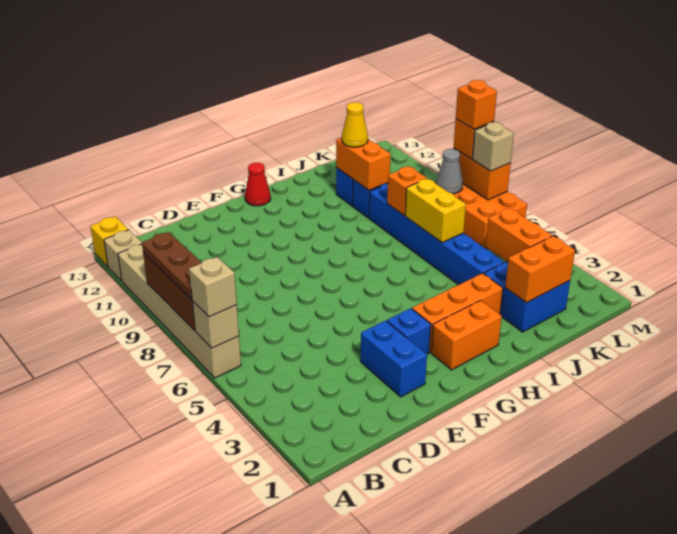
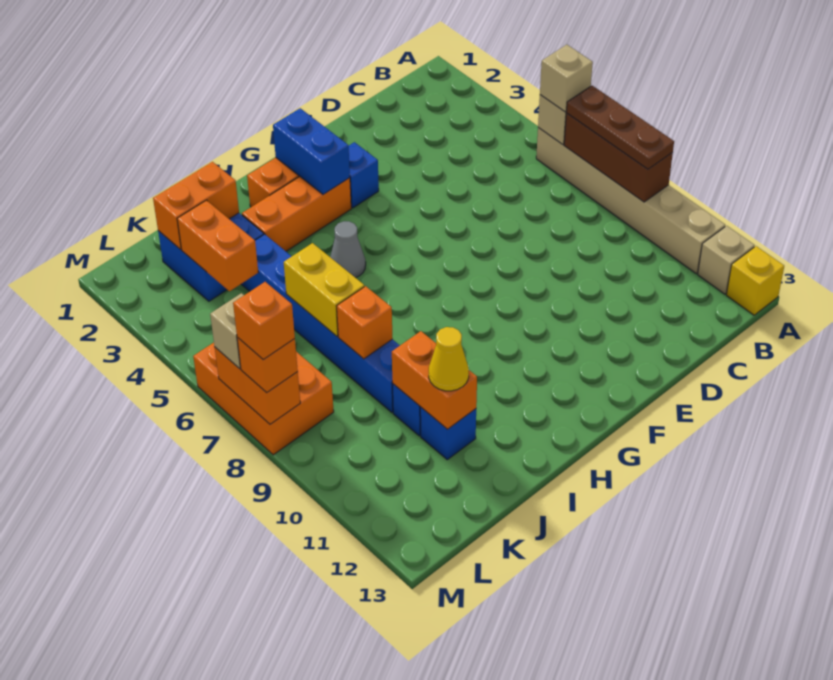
blue brick E2:E3 level 1 -> blue brick G2:G3 level 2
red cone G13 level 1 -> none
grey cone L8 level 2 -> grey cone H5 level 1

